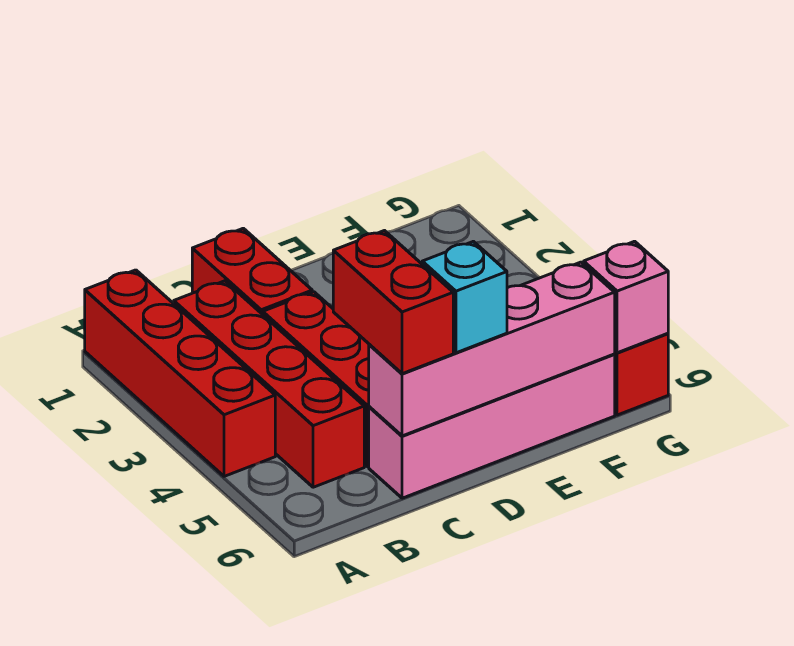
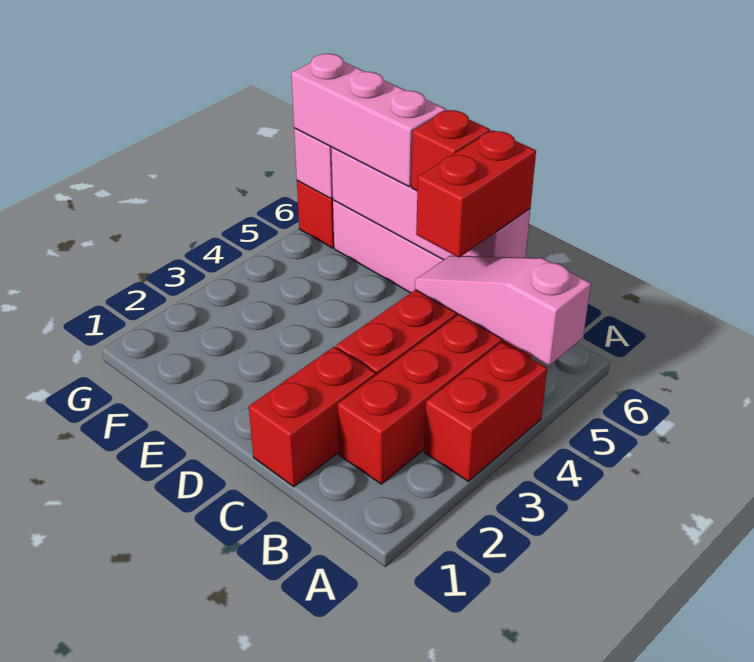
red brick A1:A4 level 1 -> red brick A3:A4 level 1
none -> pink slope A5:C5 level 2 top A
cyan brick D6 level 3 -> red brick D6 level 3
none -> pink brick E6:G6 level 3

